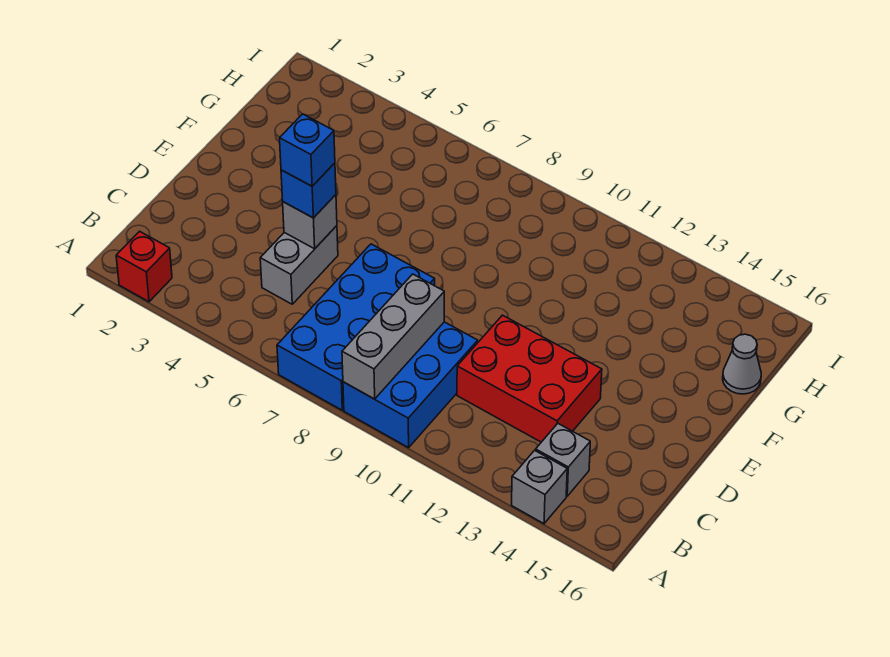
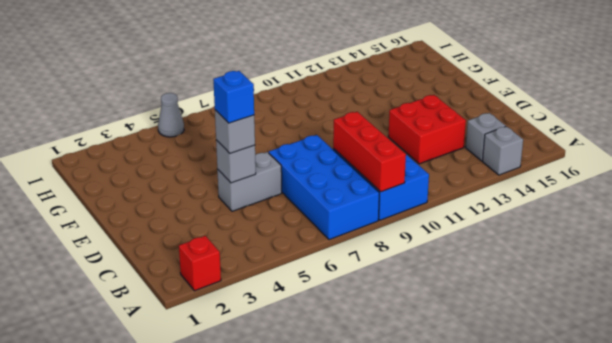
grey brick A9:C9 level 2 -> red brick A9:C9 level 2
grey brick C5:D5 level 1 -> grey brick D5:D6 level 1
red brick C11:D13 level 1 -> red brick C12:D13 level 1
blue brick D5 level 3 -> grey brick D5 level 3
grey cone G16 level 1 -> grey cone I5 level 1

